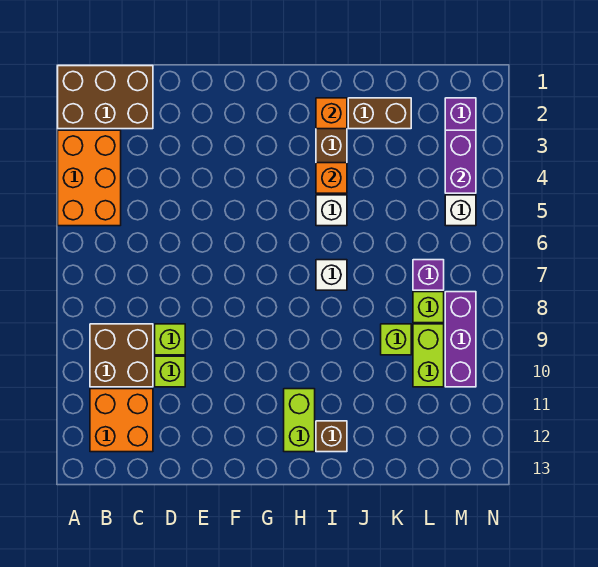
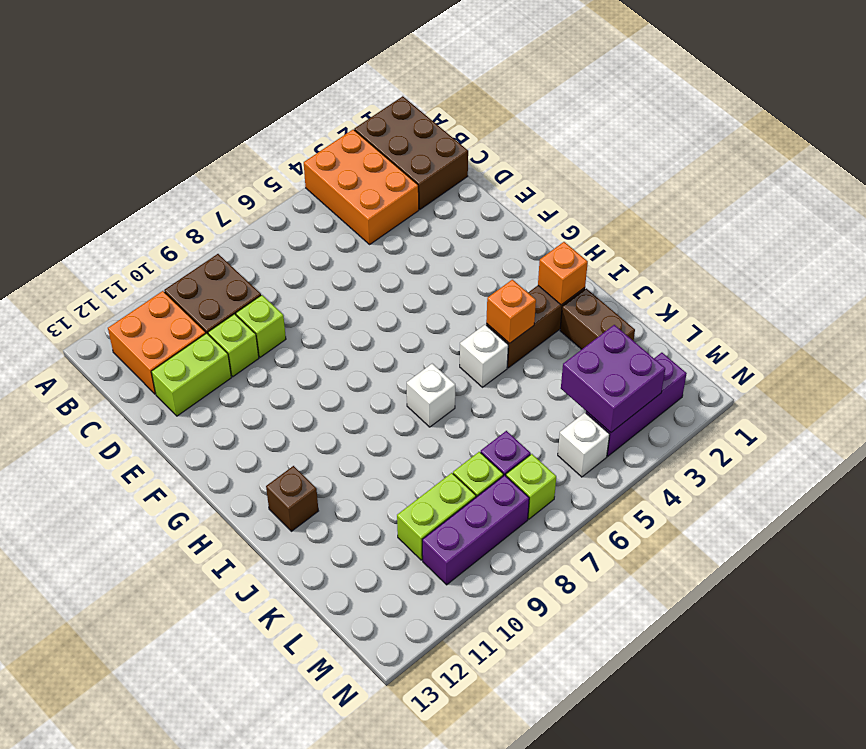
orange brick A3:B5 level 1 -> orange brick A3:C4 level 1
lime brick H11:H12 level 1 -> lime brick D11:D12 level 1
lime brick K9 level 1 -> lime brick M7 level 1
purple brick M3:M4 level 2 -> purple brick L3:M4 level 2

